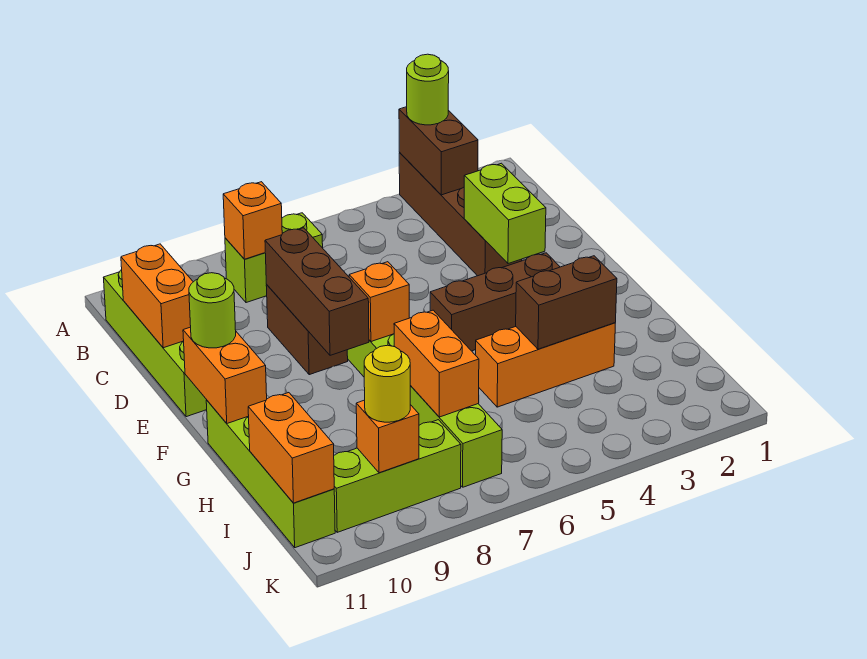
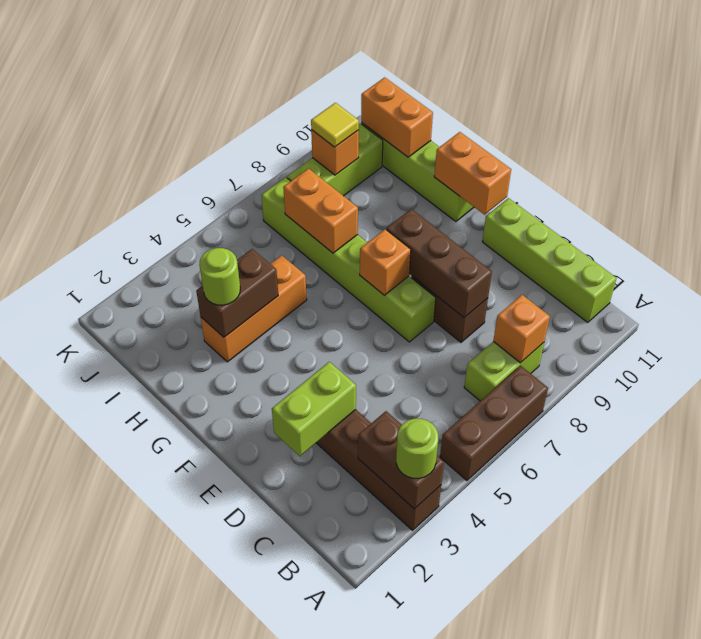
orange brick C11:D11 level 2 -> none
lime brick D3:E3 level 2 -> lime brick D2:D3 level 2
brown brick F3:F5 level 1 -> brown brick A5:A7 level 1
lime round brick F11 level 3 -> lime round brick H3 level 3
yellow round brick J9 level 3 -> yellow tile J9 level 3

